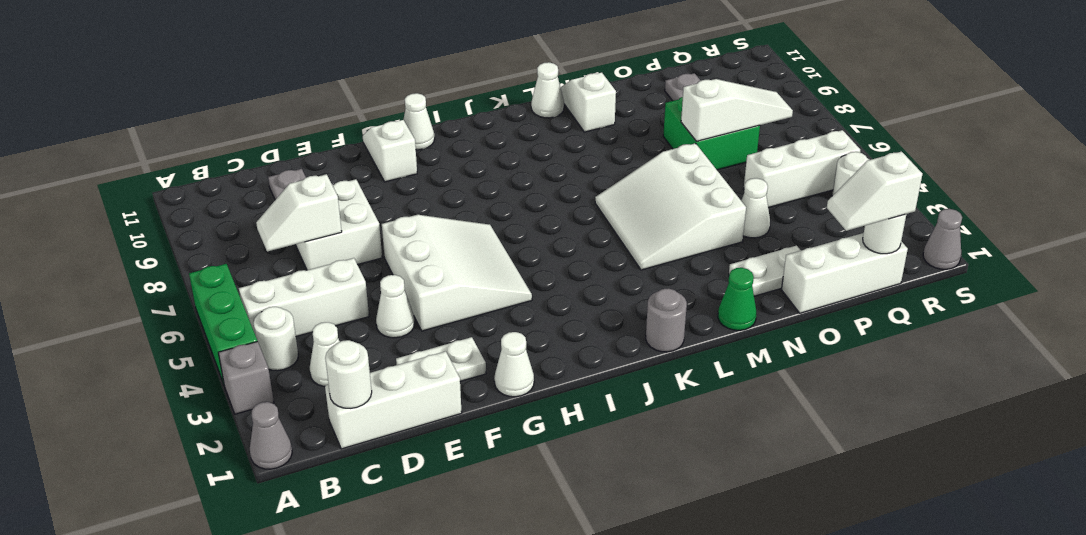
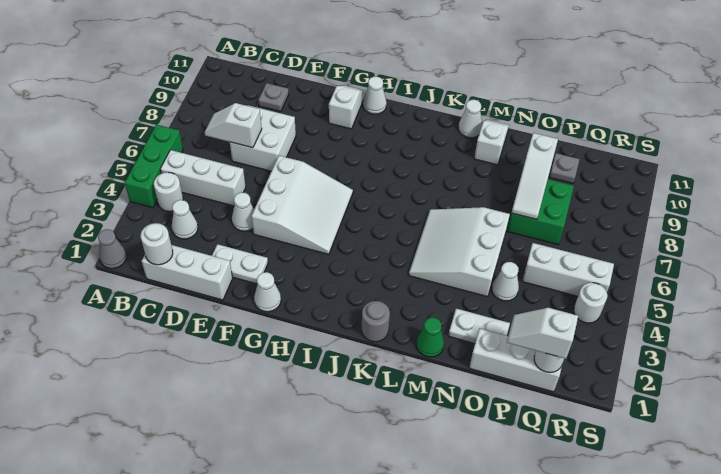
grey brick A3 level 1 -> none
white slope O7:Q7 level 2 top O -> white slope O7:O9 level 2 top 9
grey cone S1 level 1 -> none

